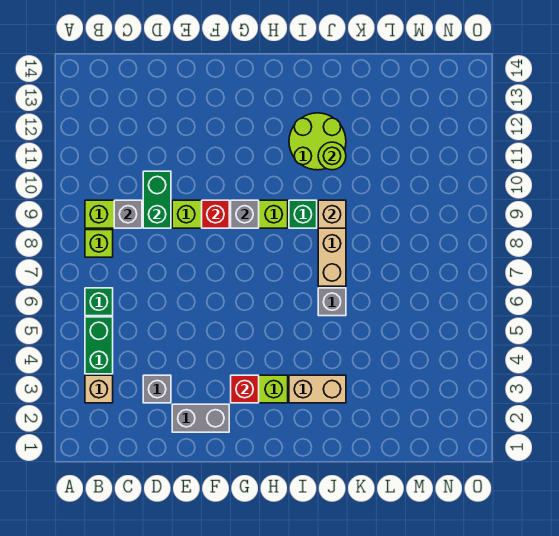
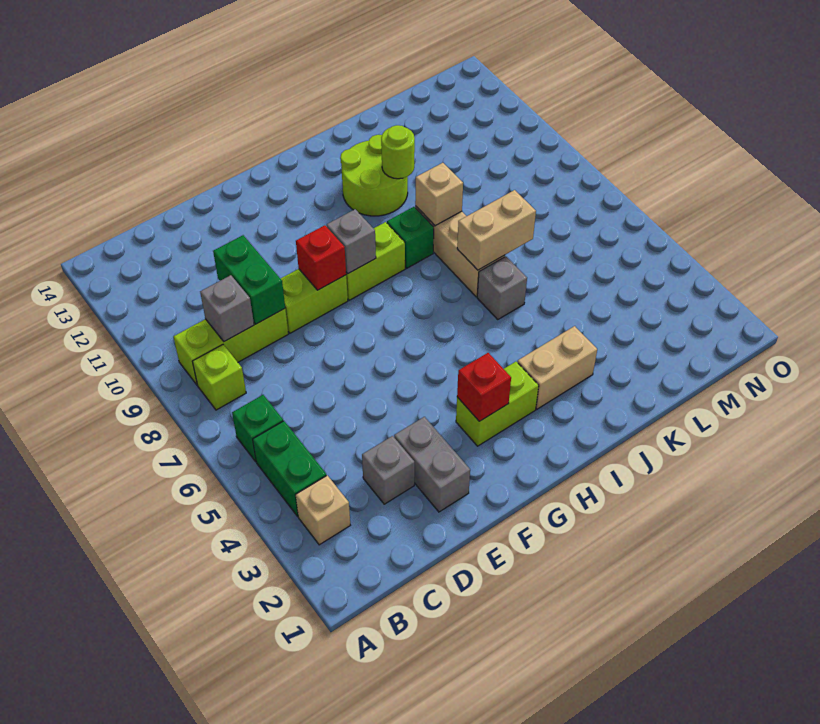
grey brick E2:F2 level 1 -> grey brick E2:E3 level 1
none -> tan brick J7:K7 level 2

